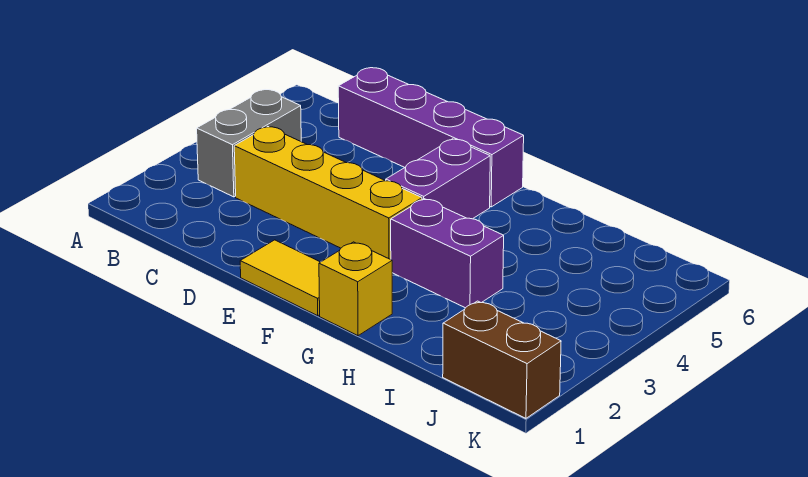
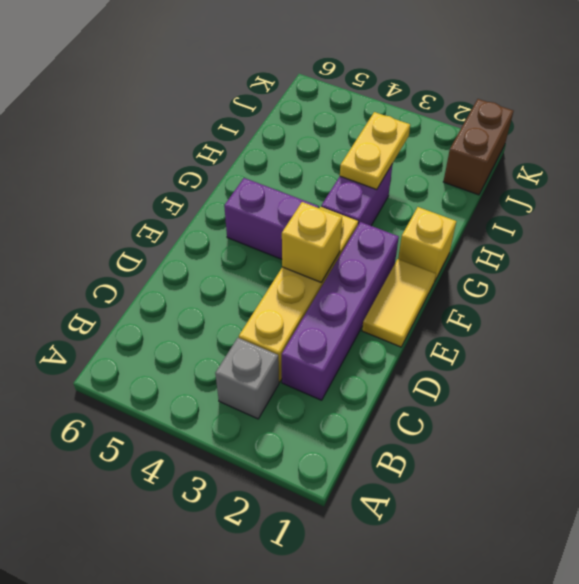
grey brick B3:B4 level 1 -> grey brick B3 level 1
purple brick C6:F6 level 1 -> purple brick C2:F2 level 1
none -> yellow brick E3 level 2
none -> yellow plate H3:I3 level 2

